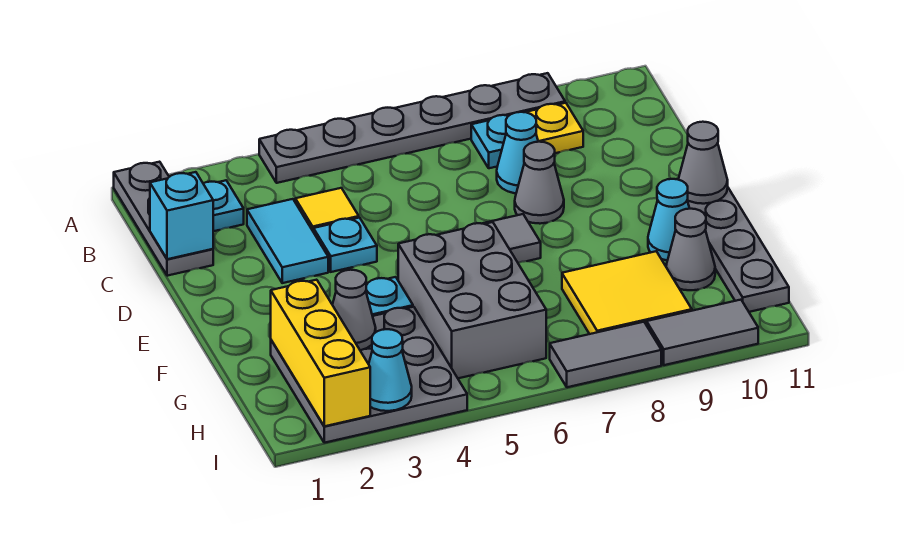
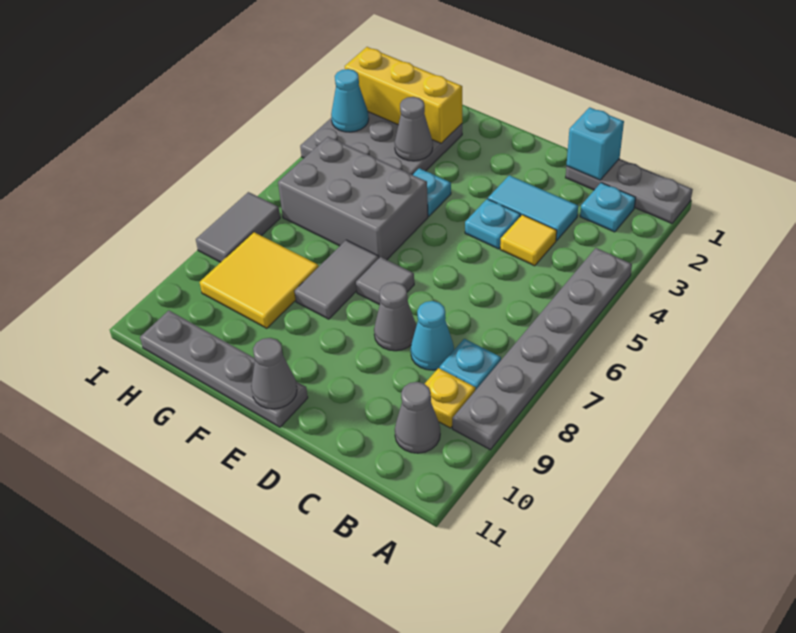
cyan cone F10 level 1 -> none
grey cone G10 level 1 -> grey cone B10 level 1
grey tile I9:I10 level 1 -> grey tile F7:F8 level 1

